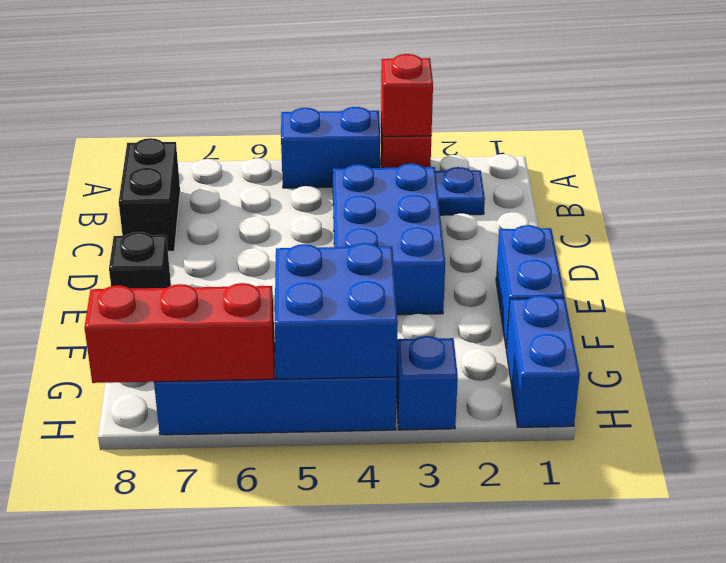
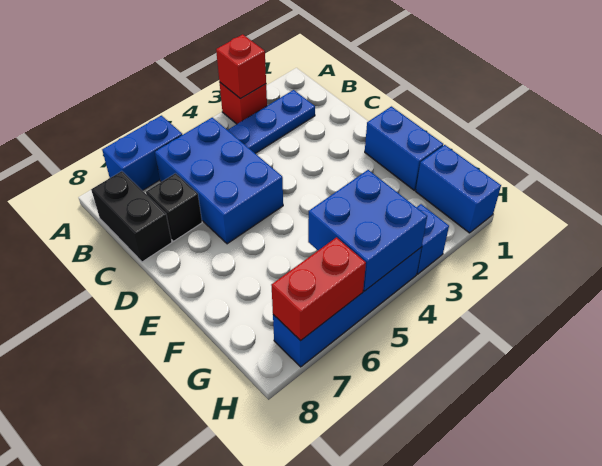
blue brick A4:A5 level 1 -> blue brick A6:A7 level 1
blue brick C3:E4 level 1 -> blue brick B5:D6 level 1
black brick E8 level 1 -> black brick C7 level 1
red brick H6:H8 level 2 -> red brick H6:H7 level 2

